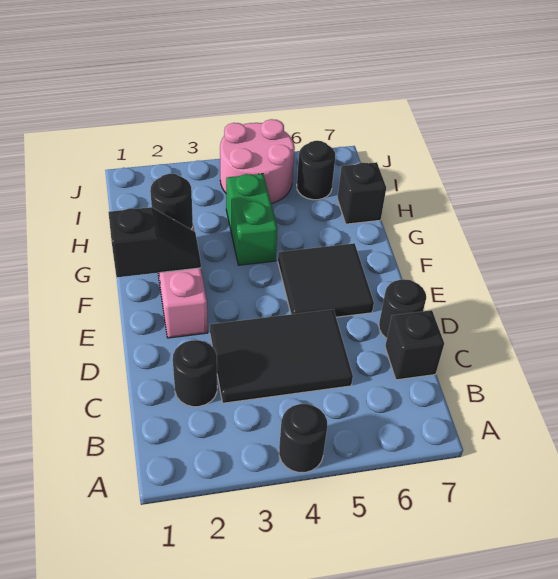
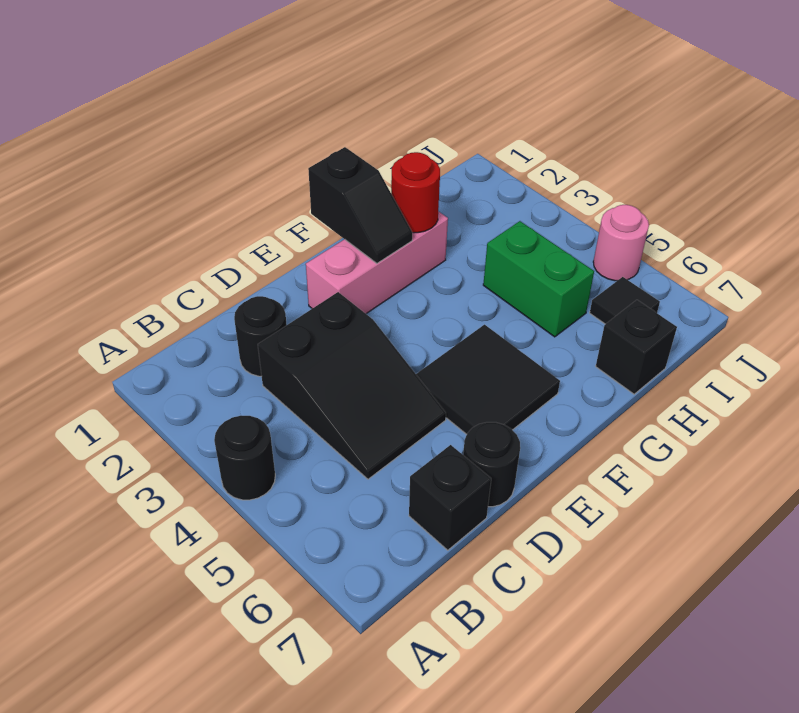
black tile C3:D5 level 1 -> black slope C3:D5 level 1 top 3
black round brick G2 level 2 -> red round brick G2 level 2
green brick G4:H4 level 1 -> green brick H4:H5 level 1
pink round brick I4:J5 level 1 -> pink round brick J5 level 1
black round brick I6 level 1 -> black tile I6 level 1

